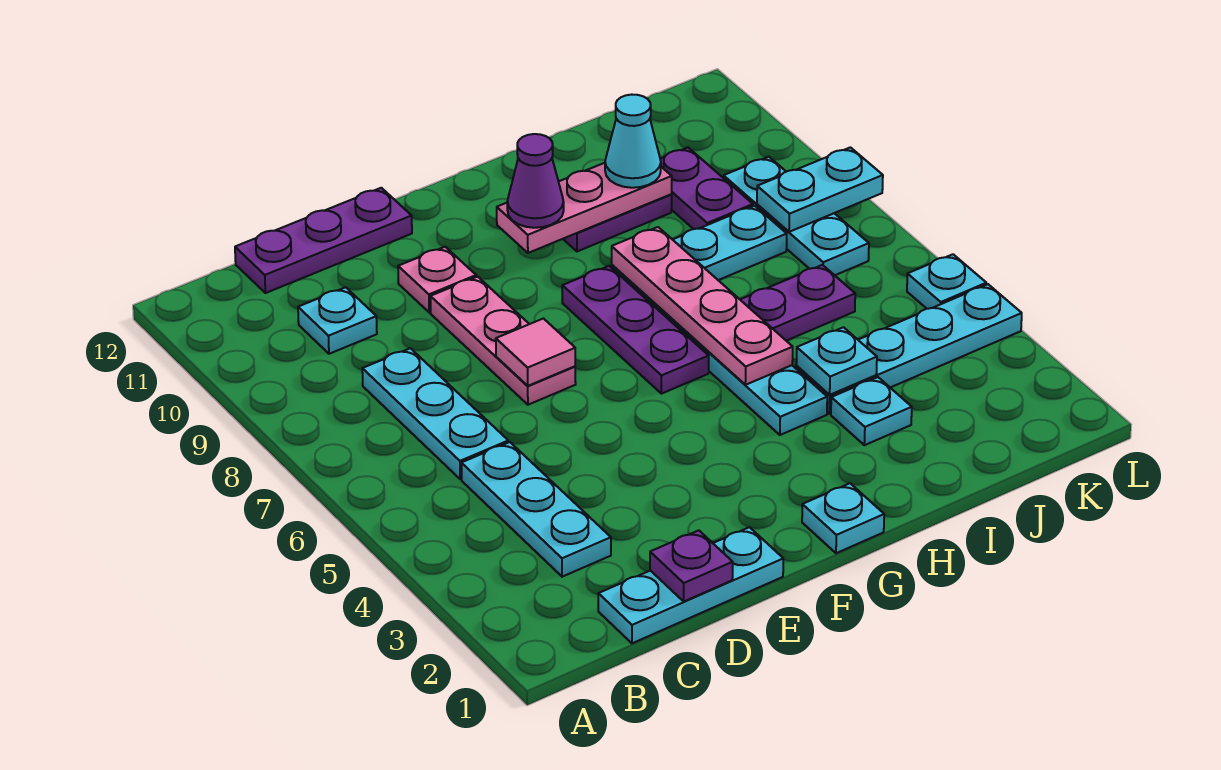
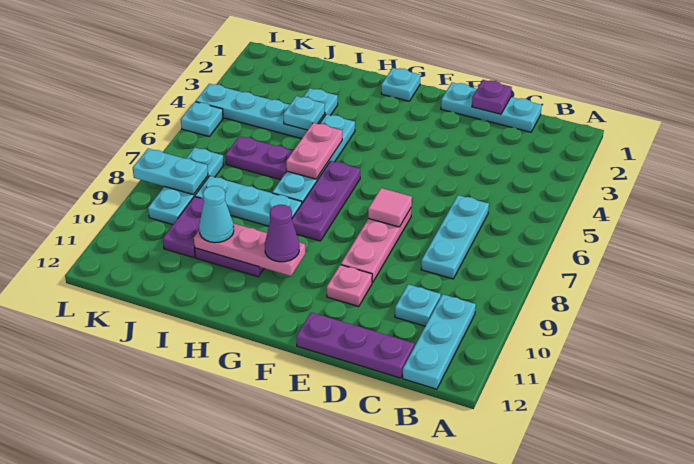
cyan plate C3:C5 level 1 -> cyan plate B10:B12 level 1
pink plate H5:H8 level 2 -> pink plate H5:H6 level 2

